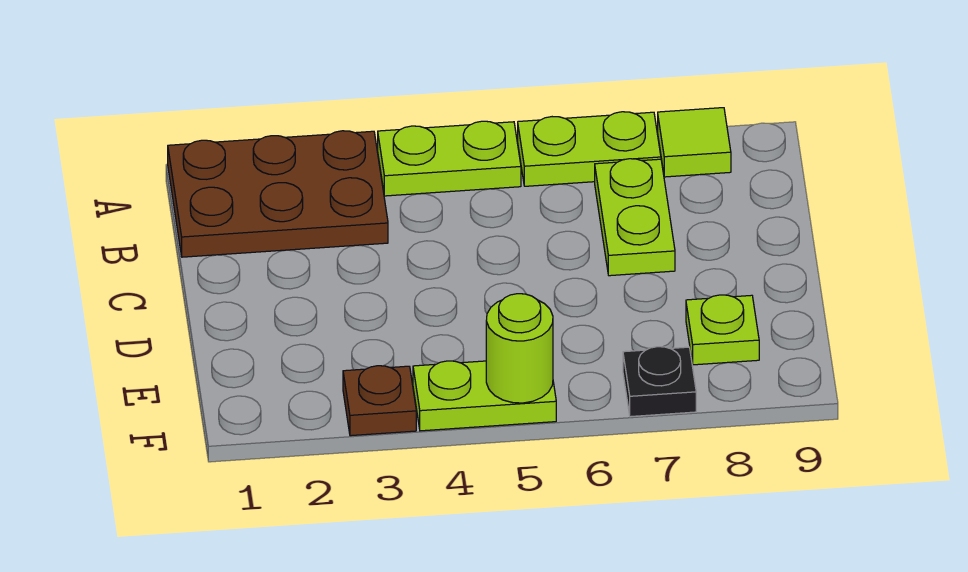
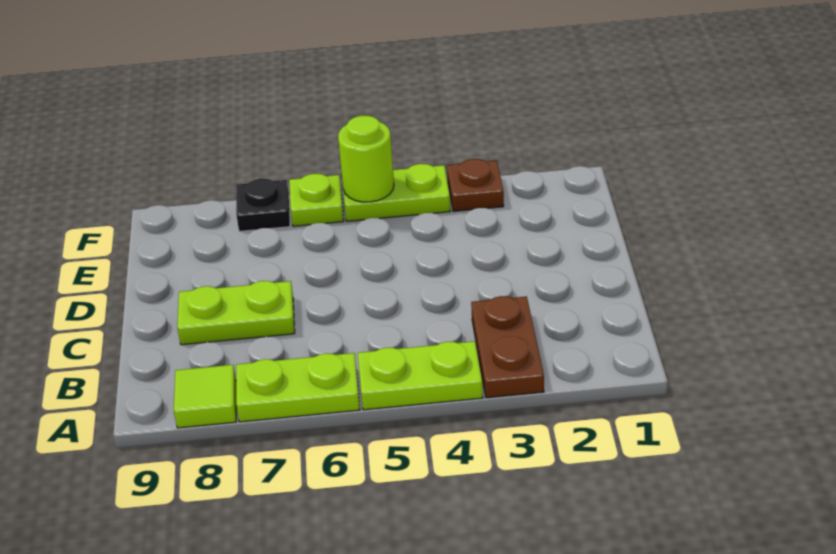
brown plate A1:B3 level 1 -> brown plate A3:B3 level 1
lime plate B7:C7 level 1 -> lime plate C7:C8 level 1
lime plate E8 level 1 -> lime plate F6 level 1

